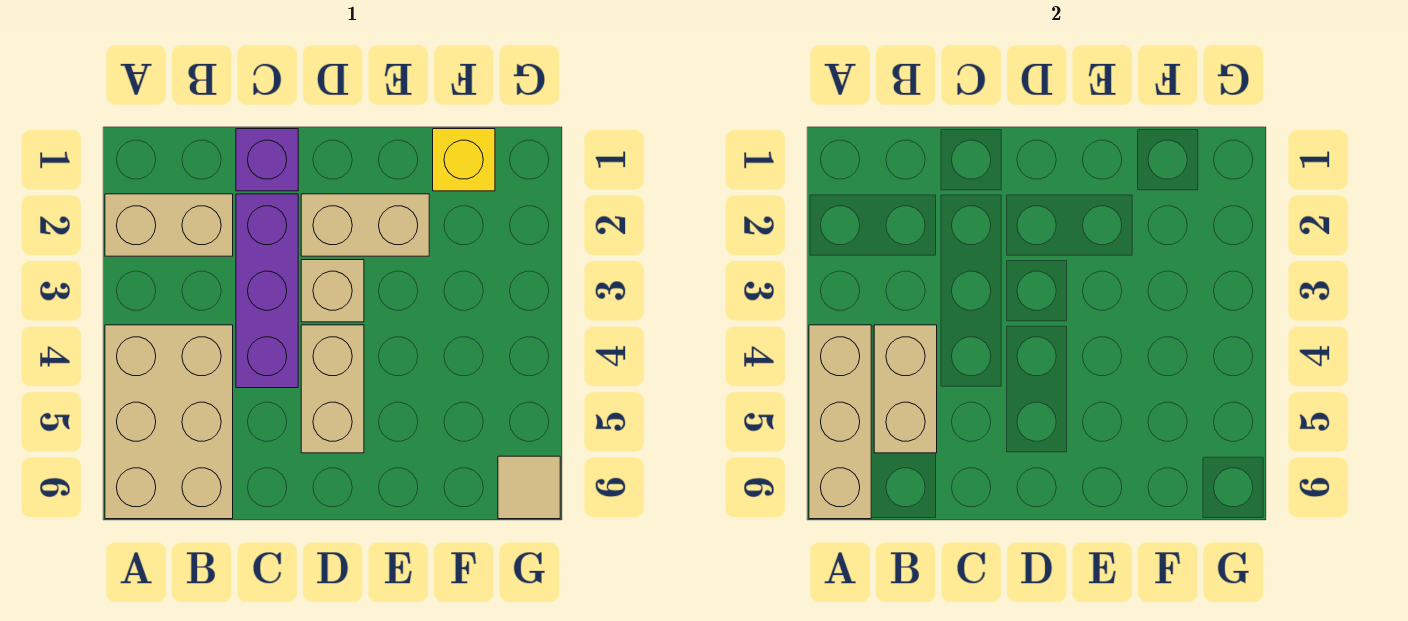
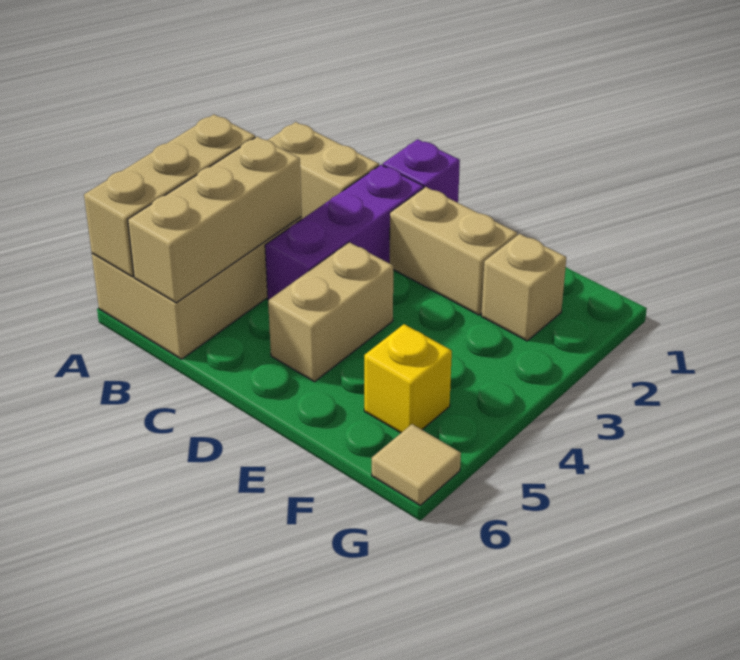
tan brick B4:B5 level 2 -> tan brick B4:B6 level 2
tan brick D3 level 1 -> tan brick F2 level 1
yellow brick F1 level 1 -> yellow brick F5 level 1

